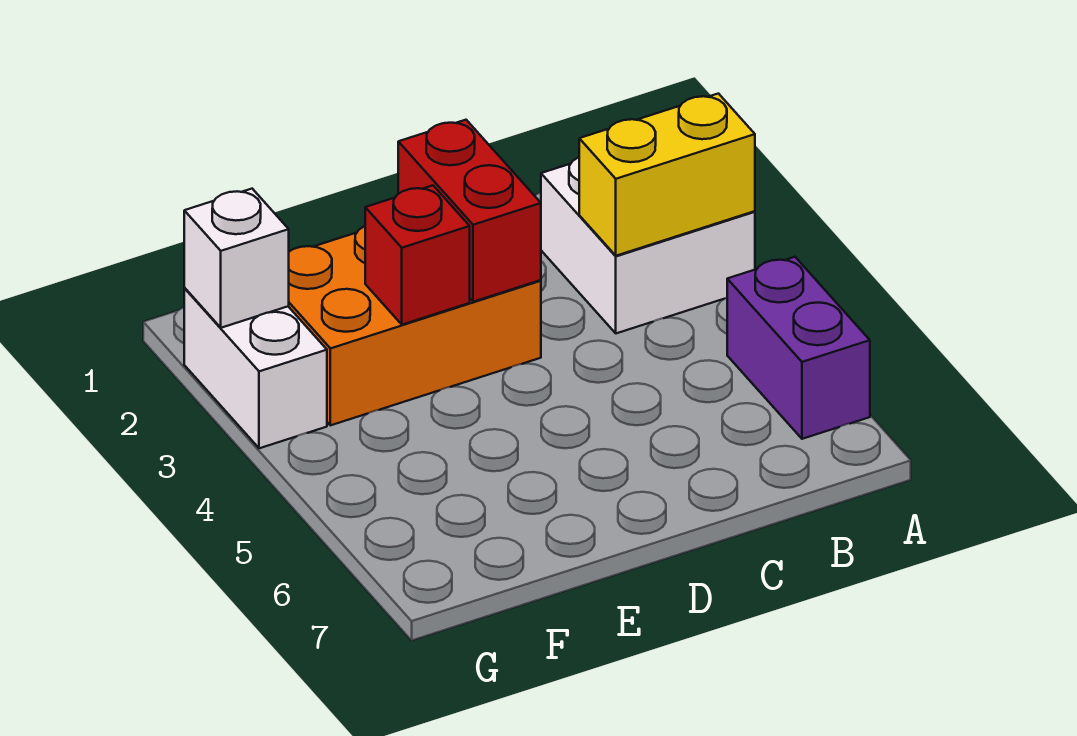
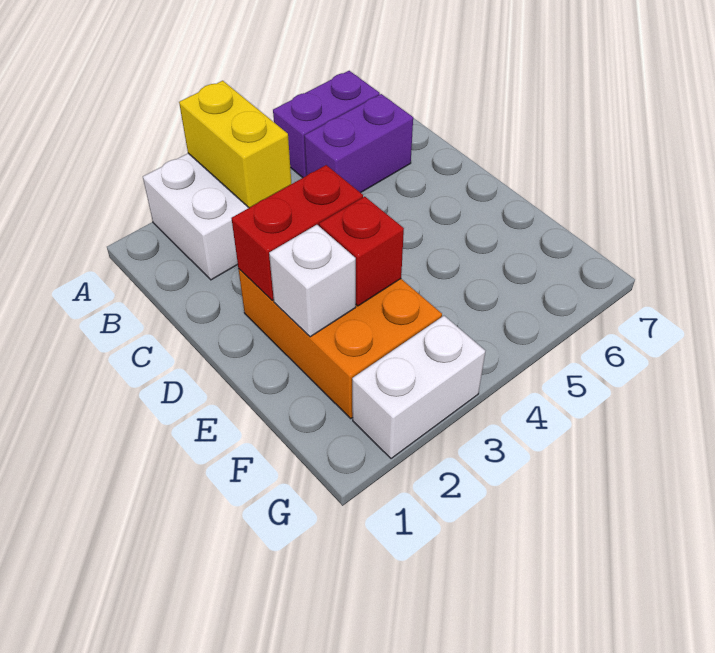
none -> purple brick B5:B6 level 1
white brick G2 level 2 -> white brick E2 level 2

